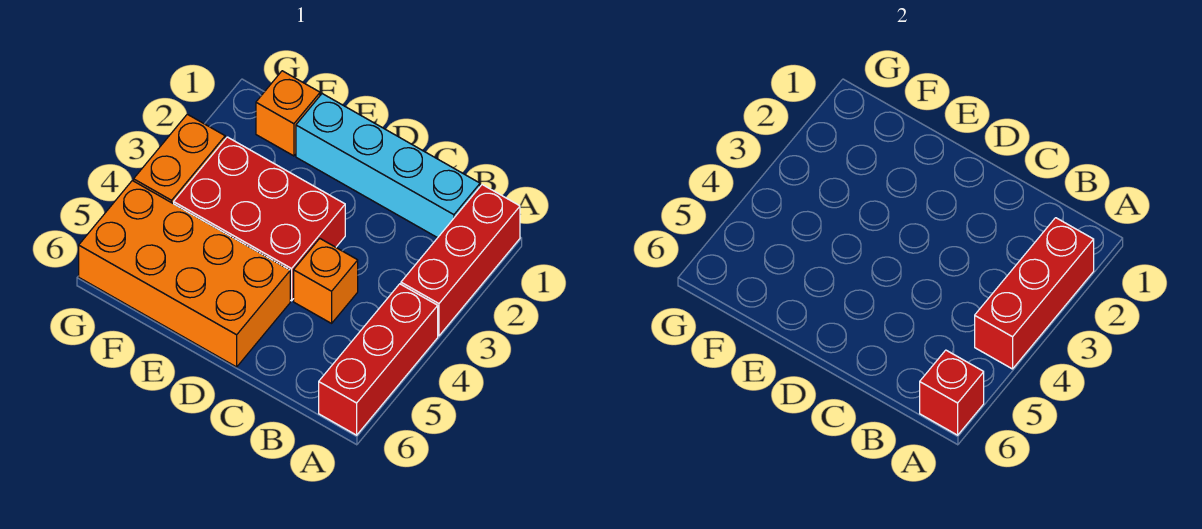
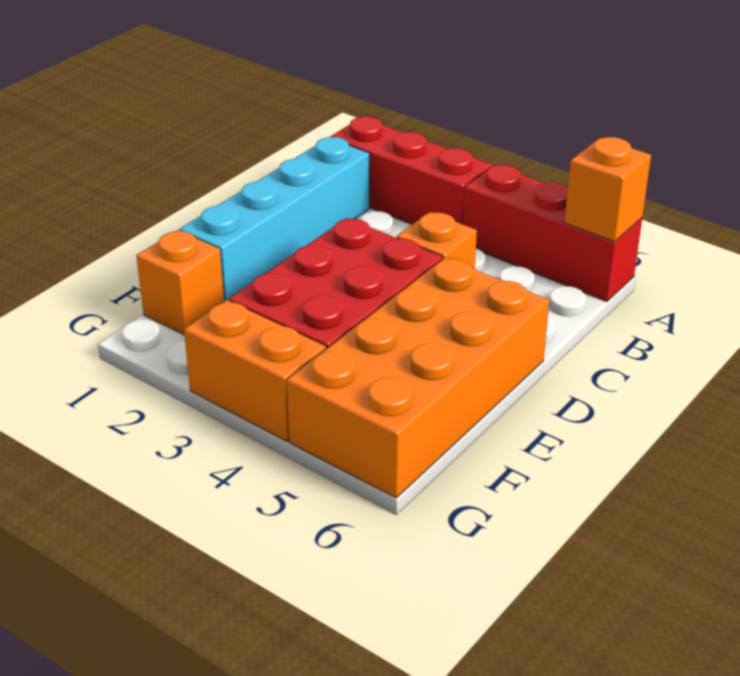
red brick A2:A4 level 2 -> none
red brick A6 level 2 -> orange brick A6 level 2

